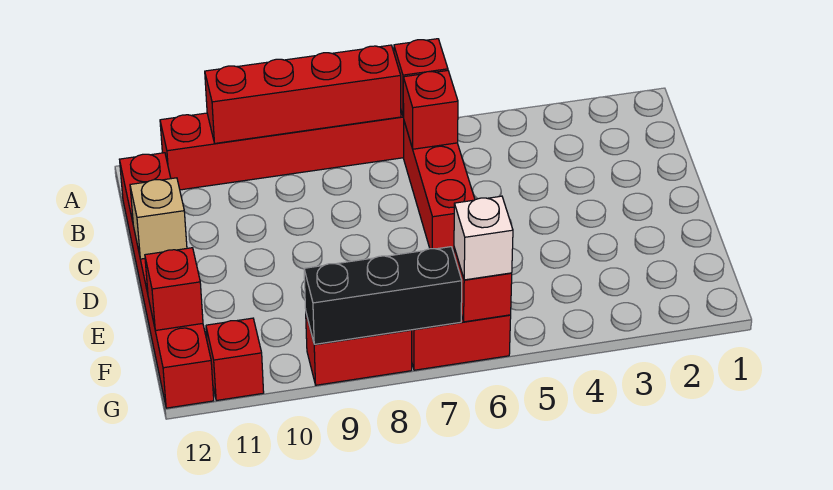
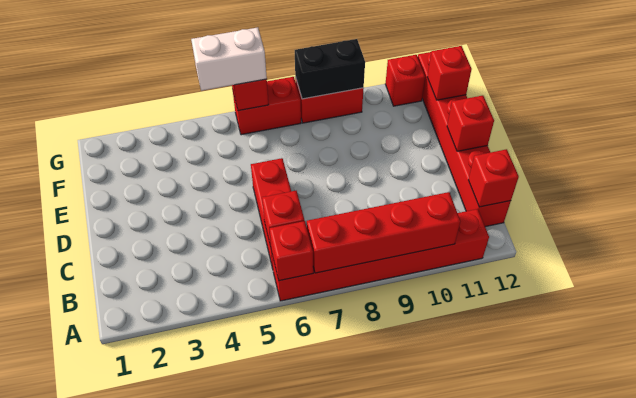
none -> red brick B12 level 2
tan brick D12 level 2 -> red brick D12 level 2
white brick G6 level 3 -> white brick G5:G6 level 3
black brick G7:G9 level 2 -> black brick G8:G9 level 2

